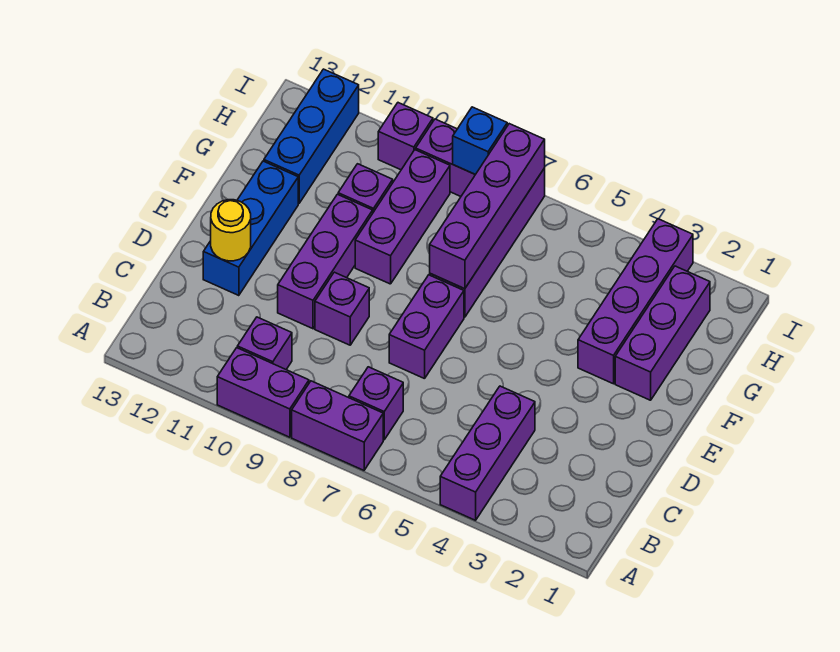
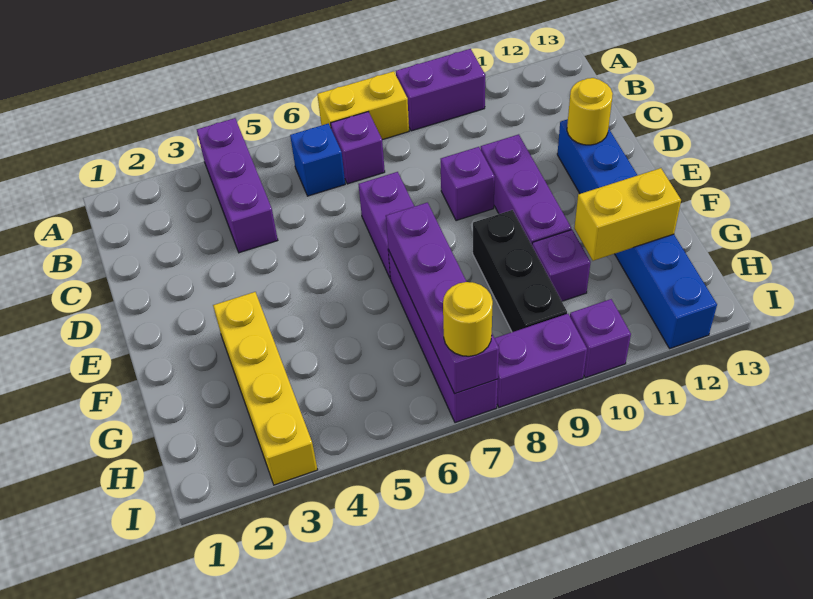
purple brick A7:A8 level 1 -> yellow brick A7:A8 level 1
purple brick B10 level 1 -> none
purple brick F2:H2 level 1 -> none
purple brick F3:I3 level 1 -> yellow brick F3:I3 level 1
purple brick F9:H9 level 1 -> black brick F9:H9 level 1
none -> yellow brick G11:G12 level 2
none -> yellow round brick I7 level 3
blue brick I8 level 2 -> blue brick B6 level 1

